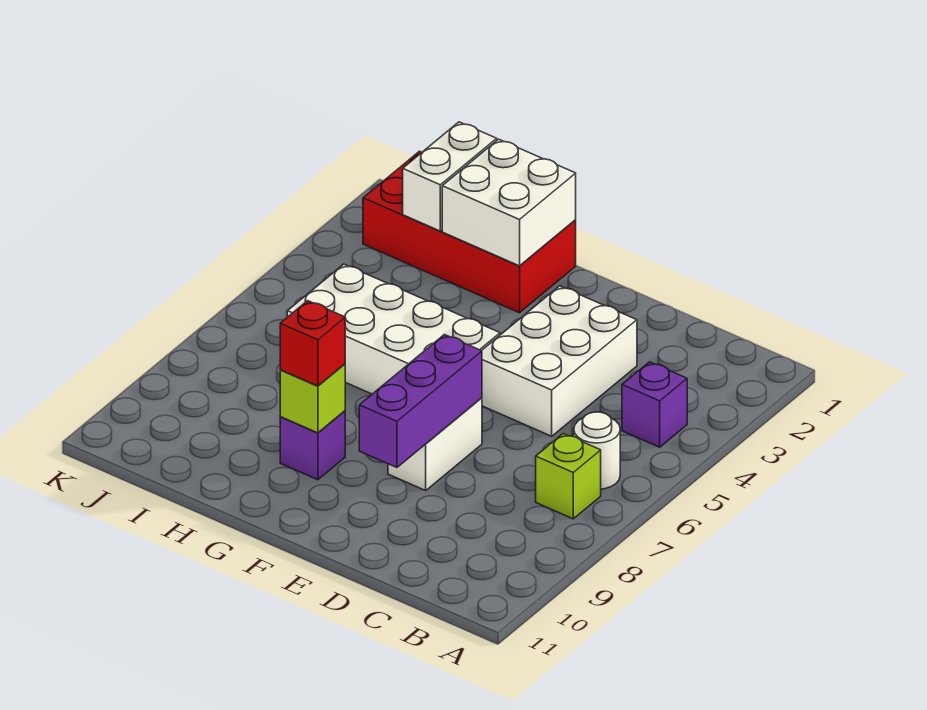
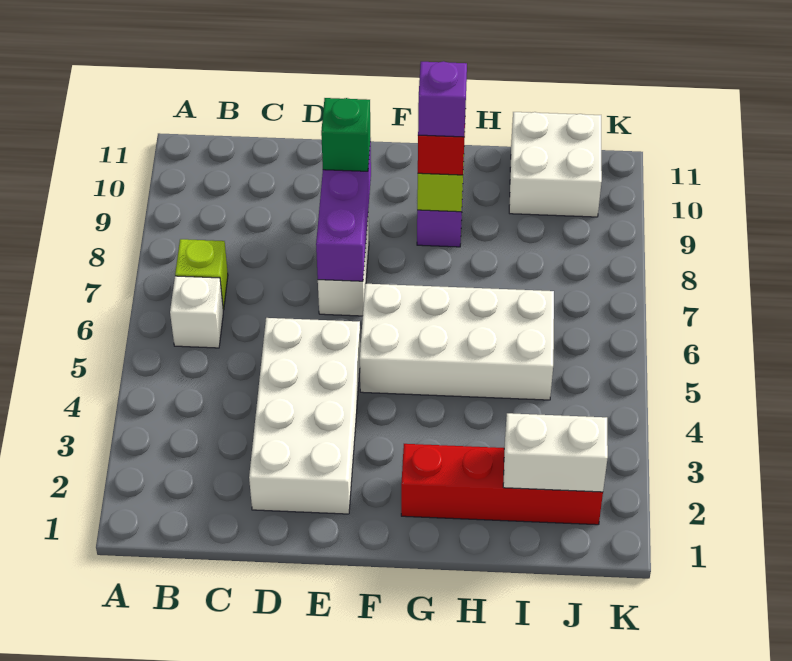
purple brick B4 level 1 -> purple brick G9 level 4
white round brick B6 level 1 -> white brick B6 level 1
white brick D3:E5 level 1 -> white brick D2:E5 level 1
none -> green brick E9 level 3
red brick G1:J2 level 1 -> red brick G2:J2 level 1
white brick G1:H2 level 2 -> white brick I10:J11 level 1
white brick I1:I2 level 2 -> white brick I2:J2 level 2

